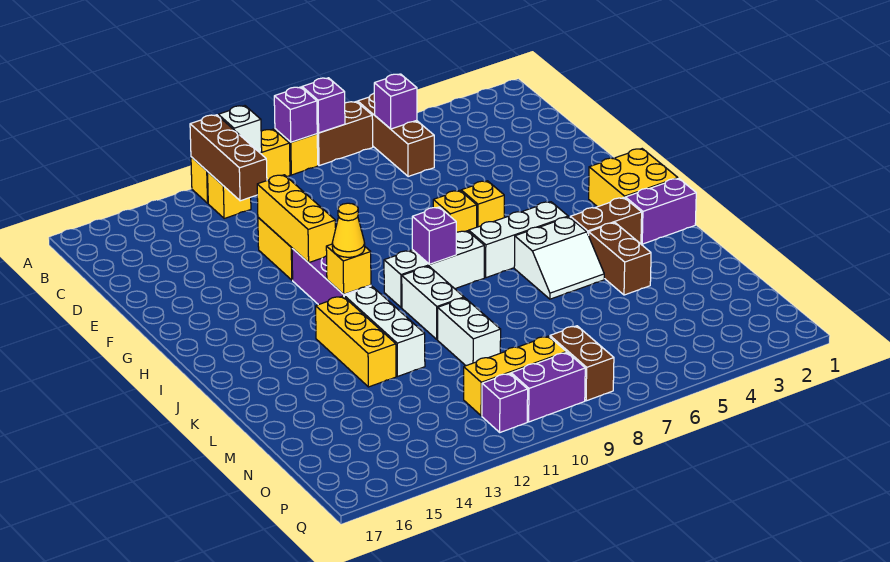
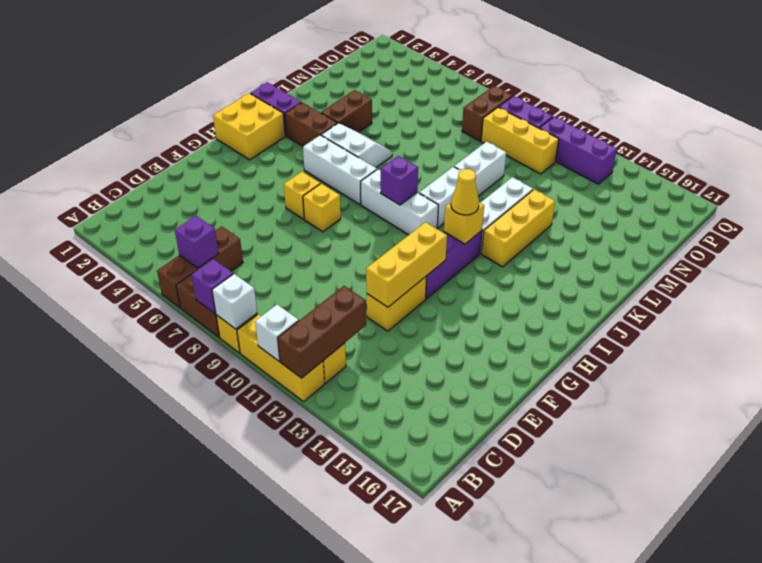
purple brick A9 level 2 -> white brick A9 level 2
purple brick P11 level 1 -> purple brick P11:P13 level 1

